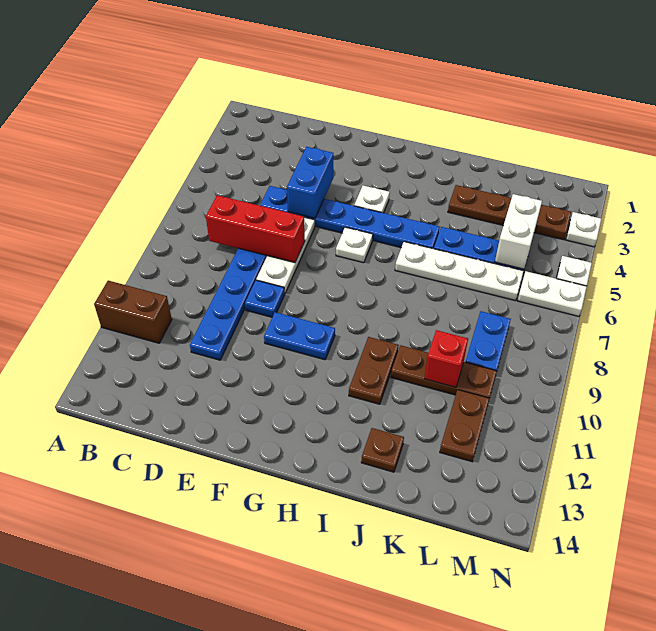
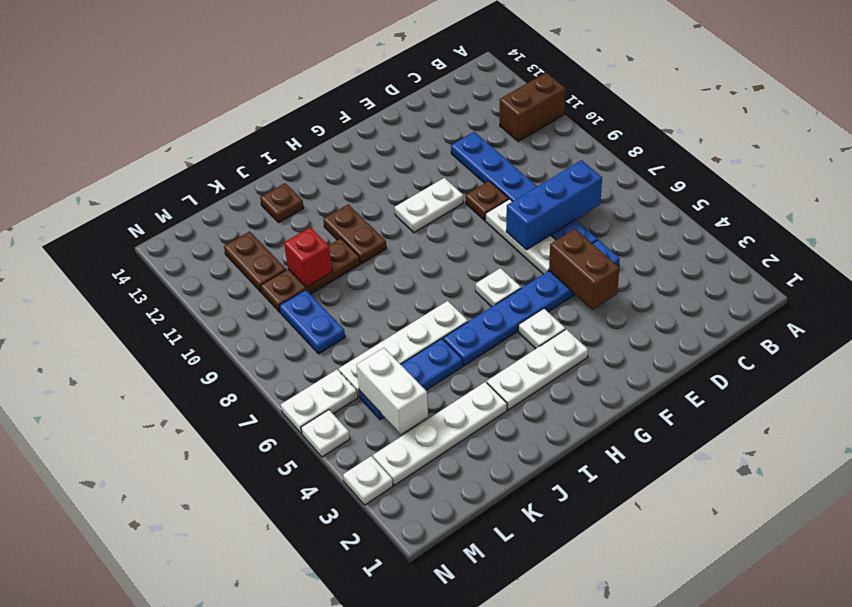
red brick C7:E7 level 2 -> blue brick C7:E7 level 2
blue brick E4:E5 level 2 -> brown brick E4:E5 level 2
blue plate E9 level 1 -> brown plate E9 level 1
blue plate F10:G10 level 1 -> white plate F10:G10 level 1
none -> white plate G3:I3 level 1
brown plate J3:M3 level 1 -> white plate J3:M3 level 1

